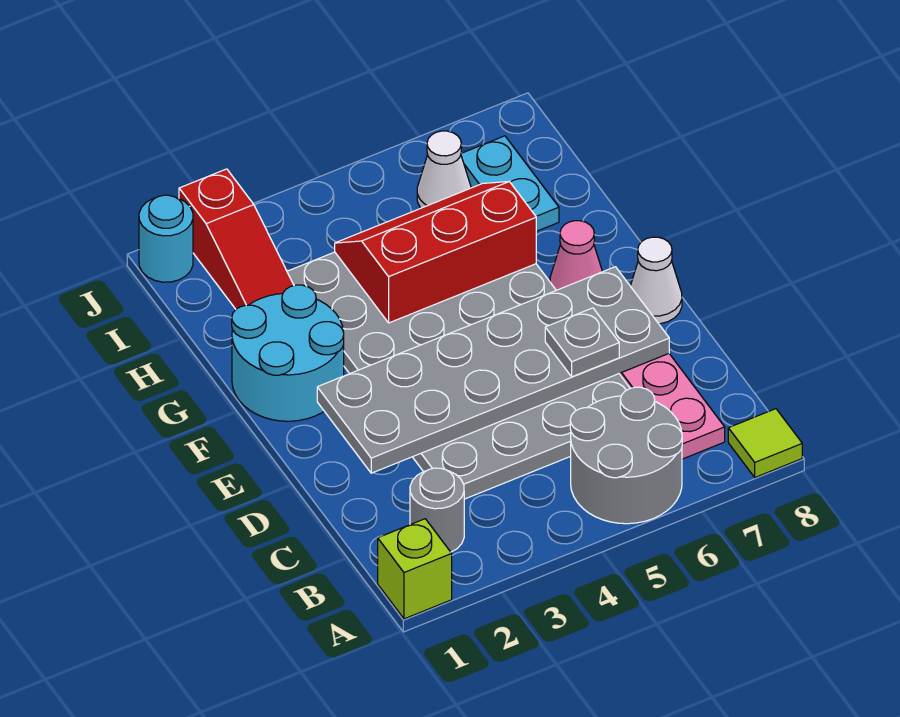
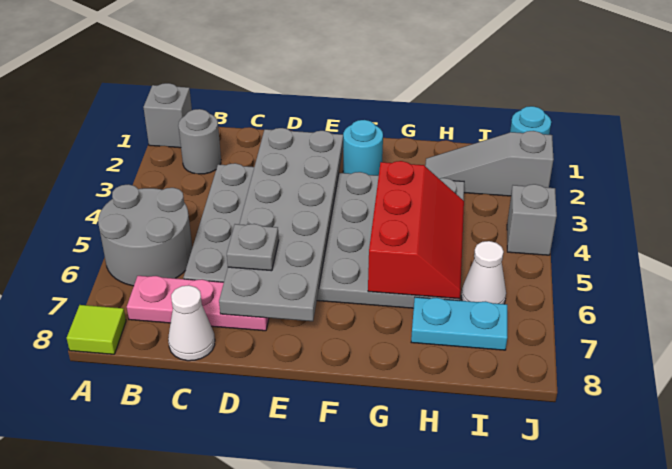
lime brick A1 level 1 -> grey brick A1 level 1
white cone E8 level 1 -> white cone C8 level 1
cyan round brick F1:G2 level 1 -> cyan round brick F2 level 1
pink cone F7 level 1 -> none
red slope H2:J2 level 1 top J -> grey slope H2:J2 level 1 top J
none -> grey brick J4 level 1

